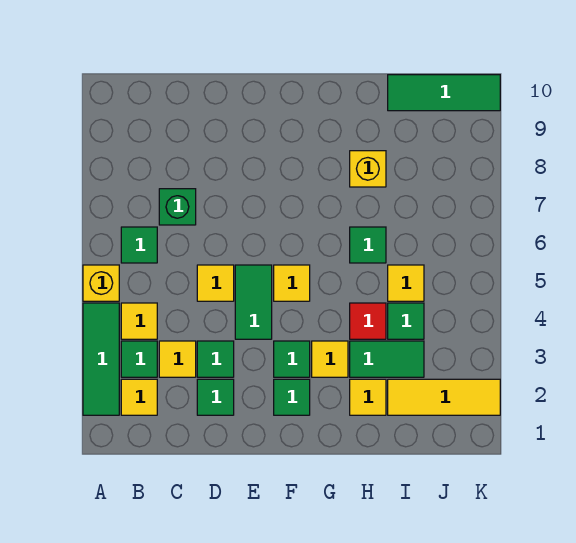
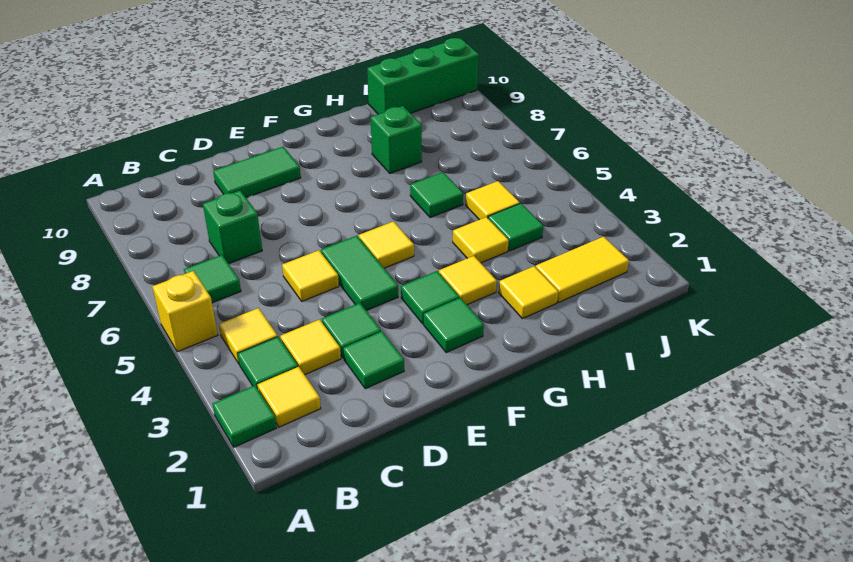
green tile A2:A4 level 1 -> green tile A2 level 1
green tile H3:I3 level 1 -> green tile D9:E9 level 1
red tile H4 level 1 -> yellow tile H4 level 1
yellow brick H8 level 1 -> green brick H8 level 1
yellow tile I2:K2 level 1 -> yellow tile I2:J2 level 1
green tile I10:K10 level 1 -> green brick I10:K10 level 1

